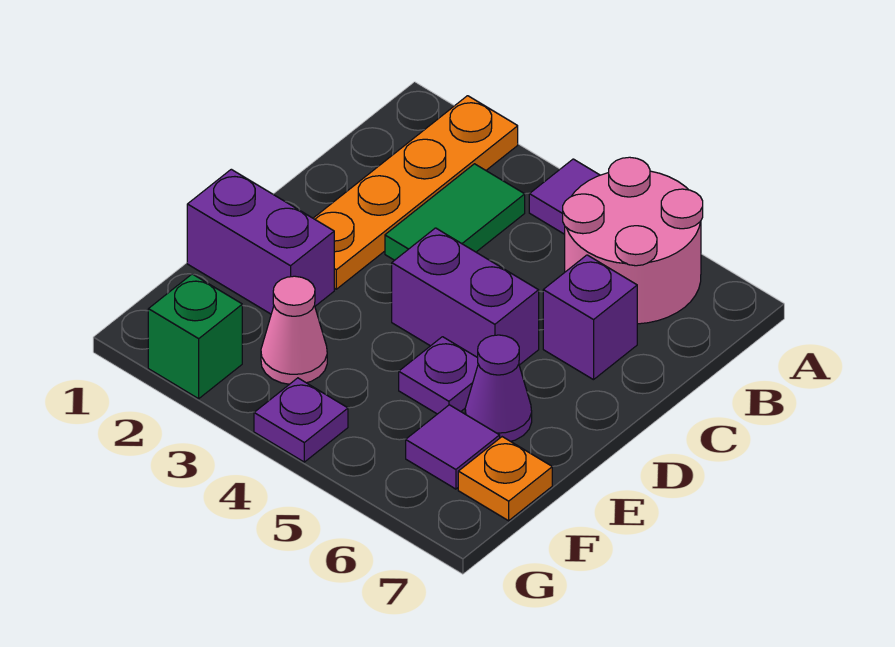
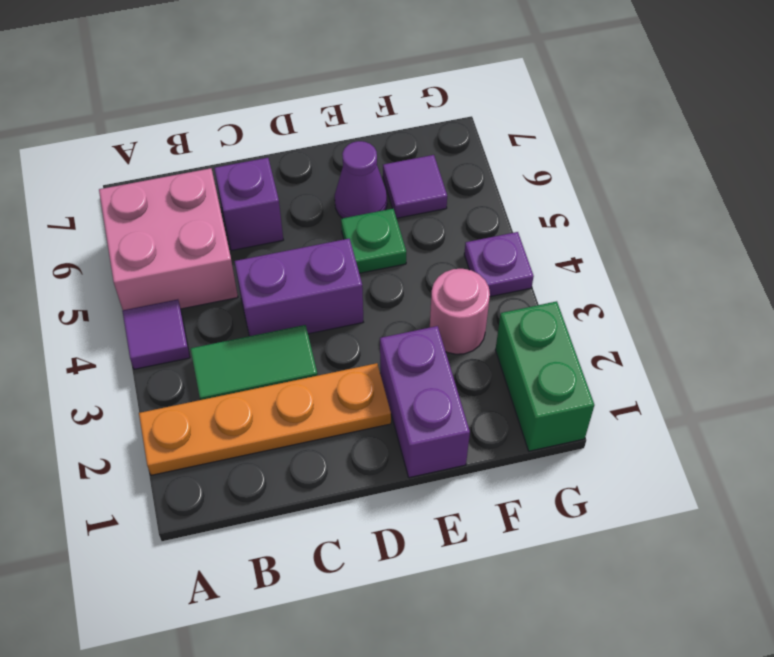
pink round brick A5:B6 level 1 -> pink brick A5:B6 level 1
purple brick D4:D5 level 1 -> purple brick C4:D4 level 1
purple plate E5 level 1 -> green plate E5 level 1
pink cone F3 level 1 -> pink round brick F3 level 1
orange plate F7 level 1 -> none
green brick G2 level 1 -> green brick G1:G2 level 1

